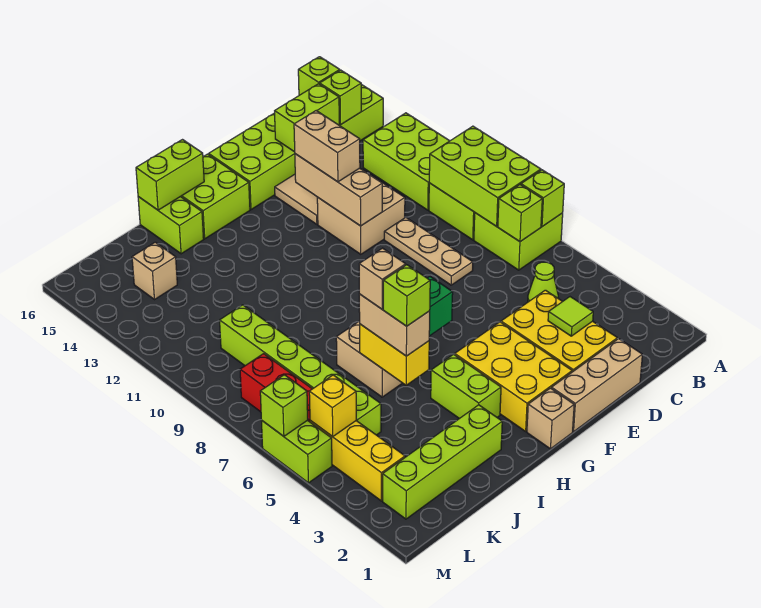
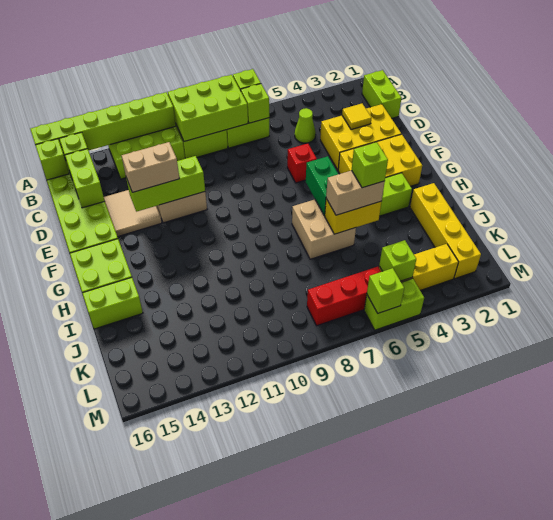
tan brick D1:F1 level 1 -> none
lime tile D3 level 2 -> yellow tile D3 level 2
tan plate D8:D10 level 1 -> none
none -> red brick E6 level 1
tan brick E11:E13 level 2 -> lime brick E11:E13 level 2
tan brick G1 level 1 -> none
lime brick H16:I16 level 2 -> lime brick B1:C1 level 1
lime brick I2:L2 level 1 -> yellow brick I2:L2 level 1
tan brick I6 level 4 -> none
lime brick K5:K10 level 1 -> lime brick A11:A16 level 2
tan brick K14 level 1 -> none
yellow brick L5 level 2 -> lime brick L5 level 2

